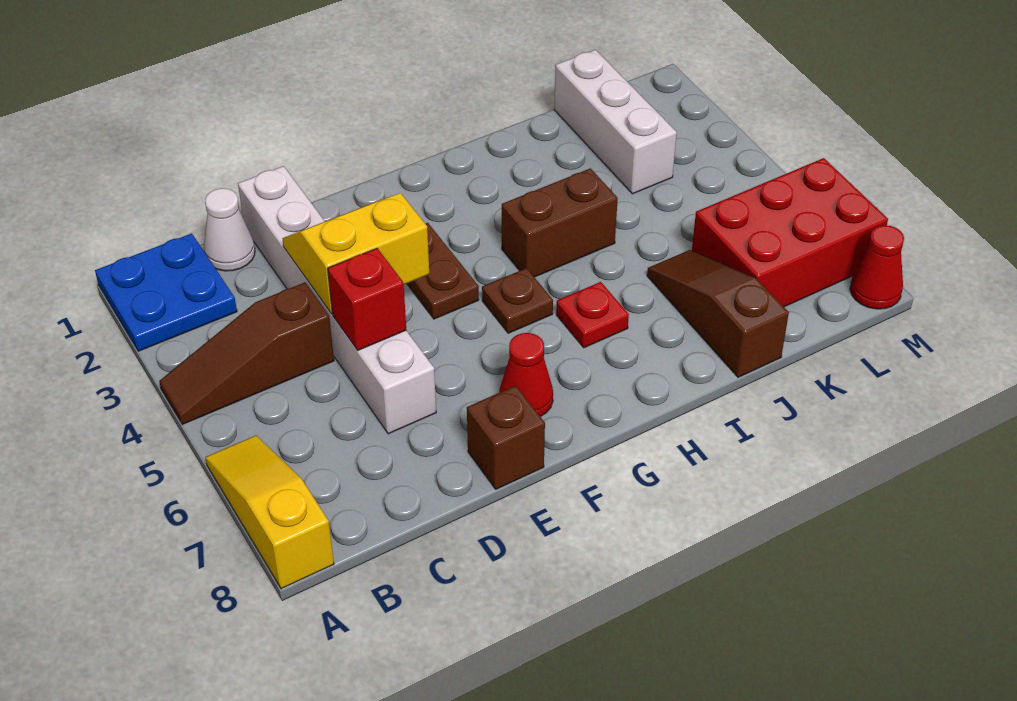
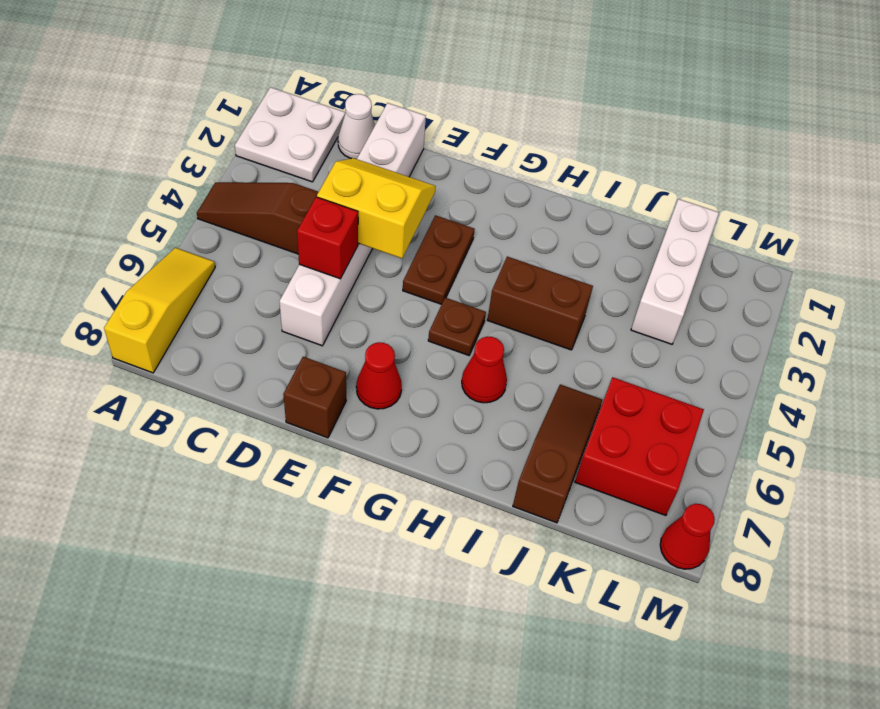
blue plate A1:B2 level 1 -> white plate A1:B2 level 1
red plate H6 level 1 -> red cone H6 level 1
red brick K6:M7 level 1 -> red brick K6:L7 level 1

